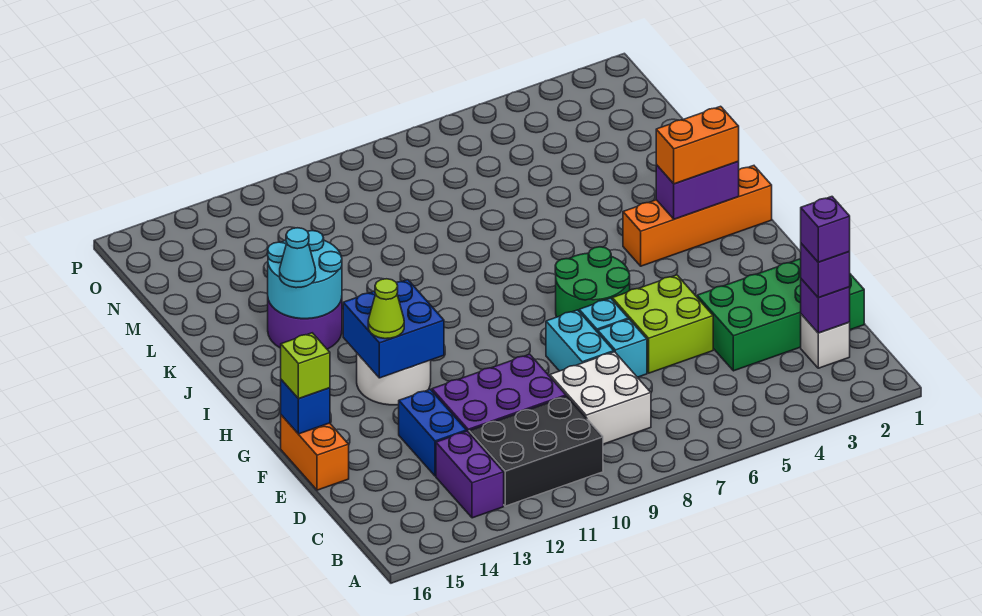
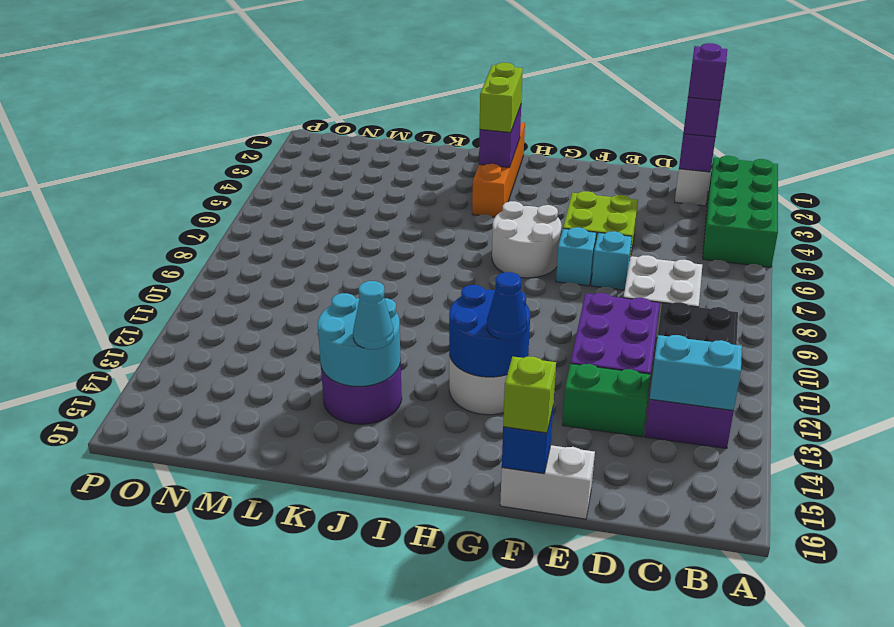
green brick D1:E4 level 1 -> green brick A2:B5 level 1
blue brick D13:E13 level 1 -> green brick D13:E13 level 1
cyan brick E8:F8 level 1 -> cyan brick B13:C13 level 2
orange brick E16:F16 level 1 -> white brick E16:F16 level 1
green round brick G6:H7 level 1 -> white round brick G6:H7 level 1
blue brick G12:H13 level 2 -> blue round brick G12:H13 level 2
lime cone G13 level 3 -> blue cone G13 level 3
orange brick I2:I3 level 3 -> lime brick I2:I3 level 3

